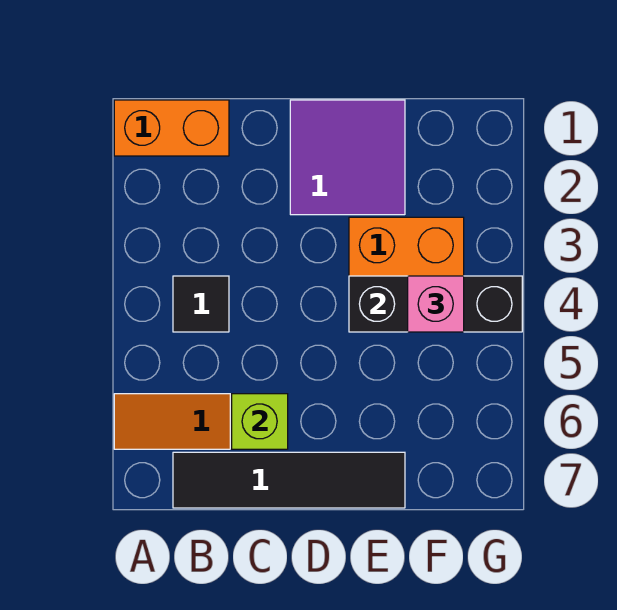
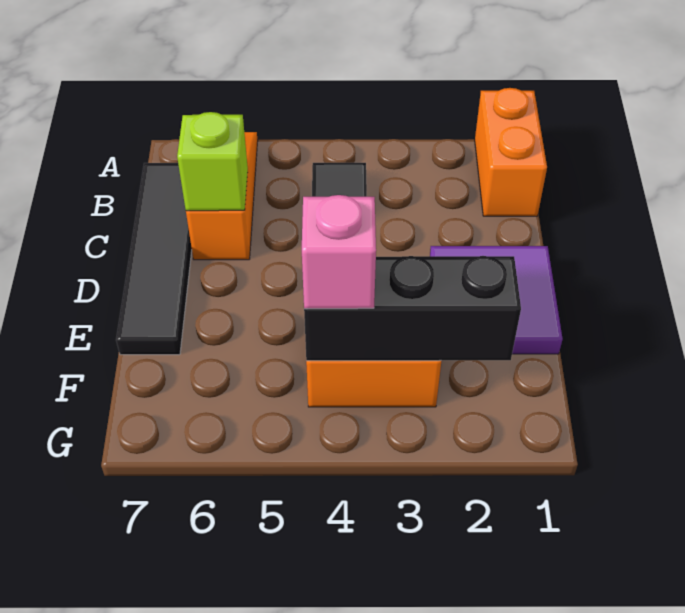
black brick E4:G4 level 2 -> black brick F2:F4 level 2

